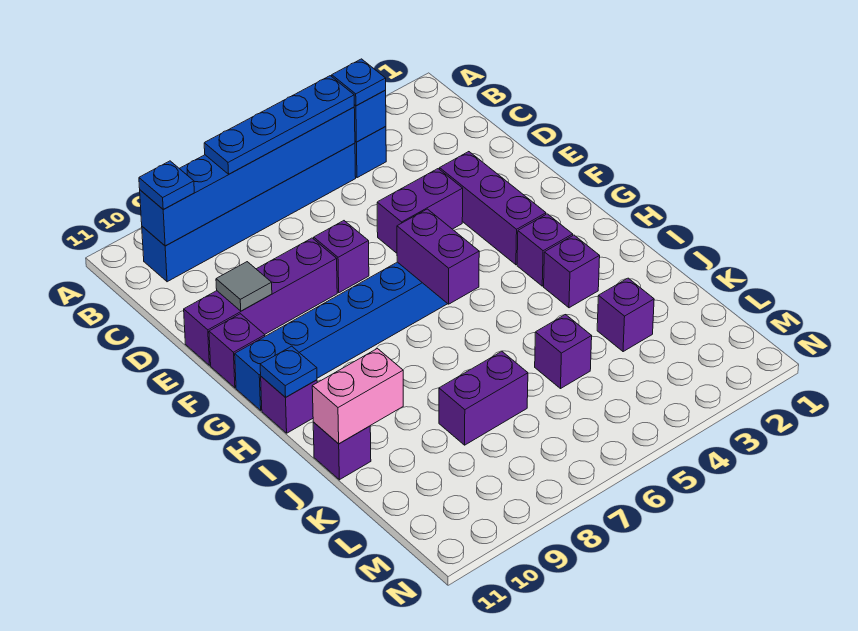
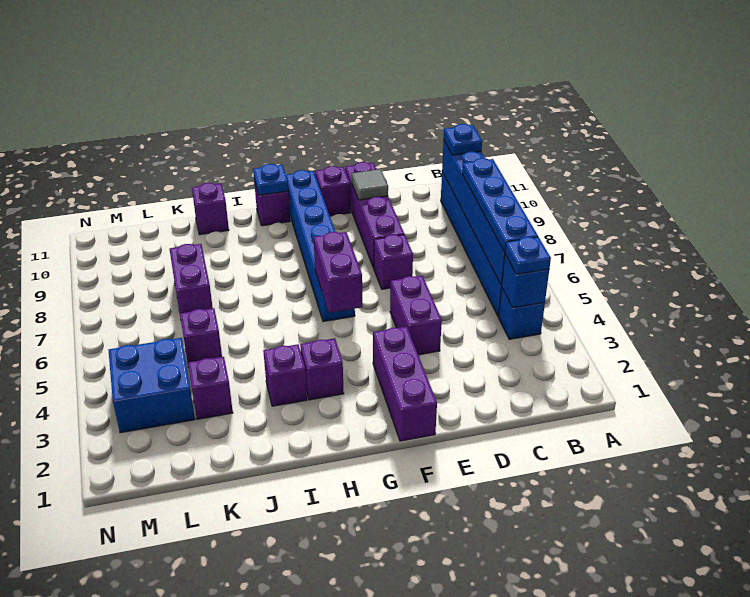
purple brick E3:G3 level 1 -> purple brick F1:F3 level 1
purple brick G6:H6 level 2 -> purple brick G5:G6 level 2
pink brick J10:J11 level 2 -> none
none -> blue brick L3:M4 level 1

